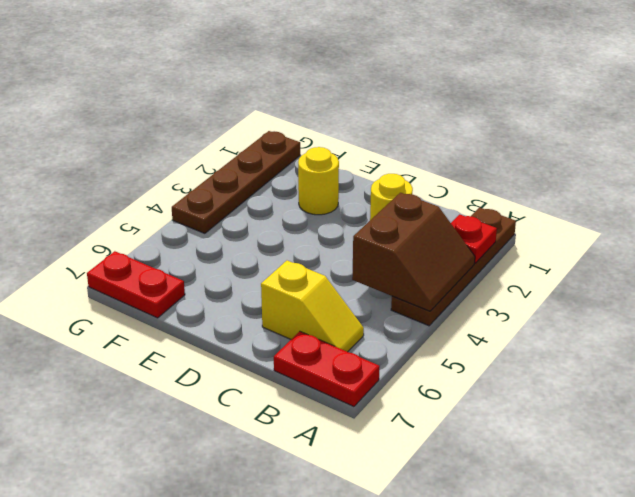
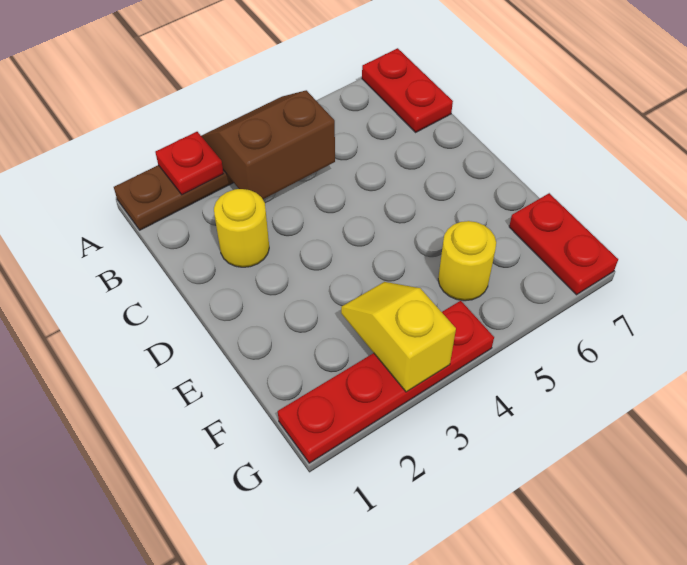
yellow slope B6:C6 level 1 top C -> yellow slope F3:G3 level 2 top G
yellow round brick E2 level 1 -> yellow round brick F5 level 1
brown plate G1:G4 level 1 -> red plate G1:G4 level 1

